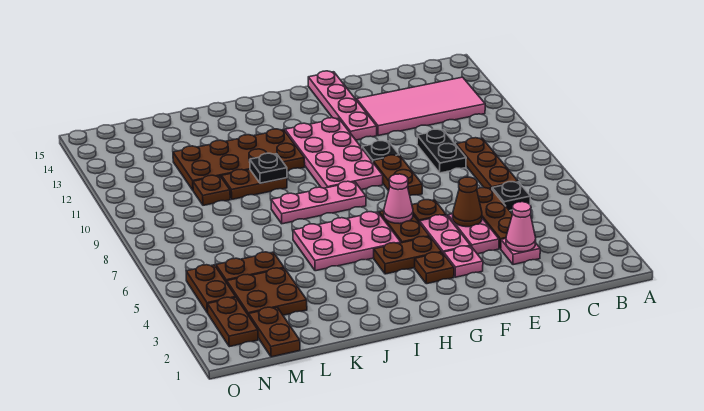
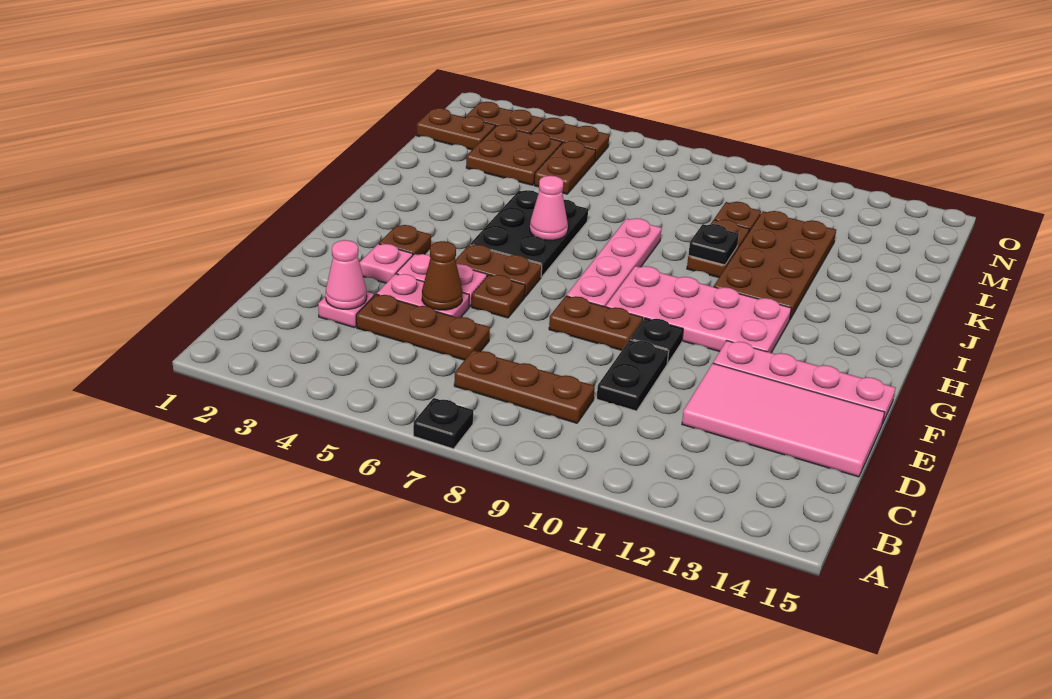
pink tile B12:E13 level 1 -> pink tile D12:E15 level 1
black plate C6 level 1 -> black plate A7 level 1
black plate D9:D10 level 1 -> black plate D10:E10 level 1
brown plate G4:H4 level 1 -> none
pink cone G6 level 2 -> pink cone I6 level 2
pink plate H5:J6 level 1 -> black plate H5:J6 level 1
pink plate H8:J8 level 1 -> pink plate G8:J8 level 1

